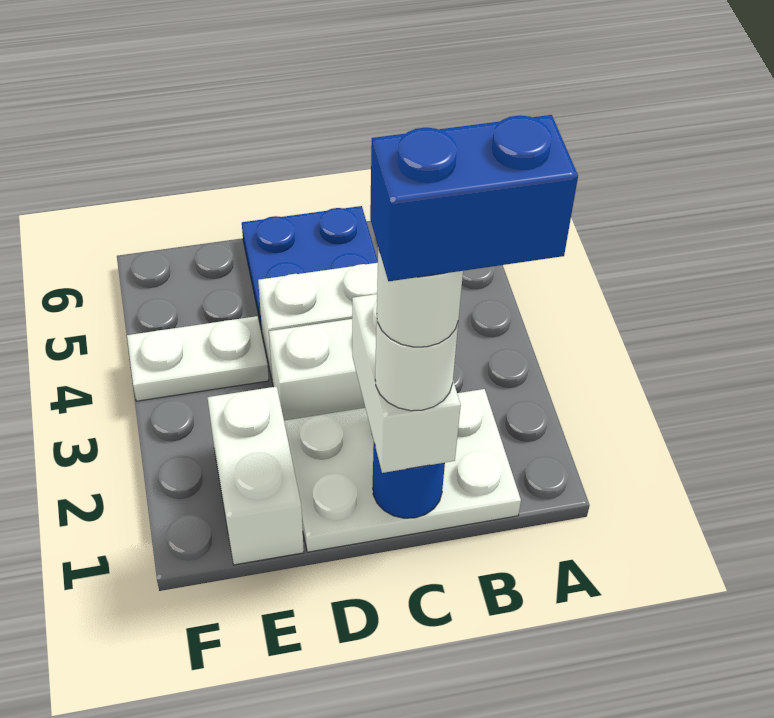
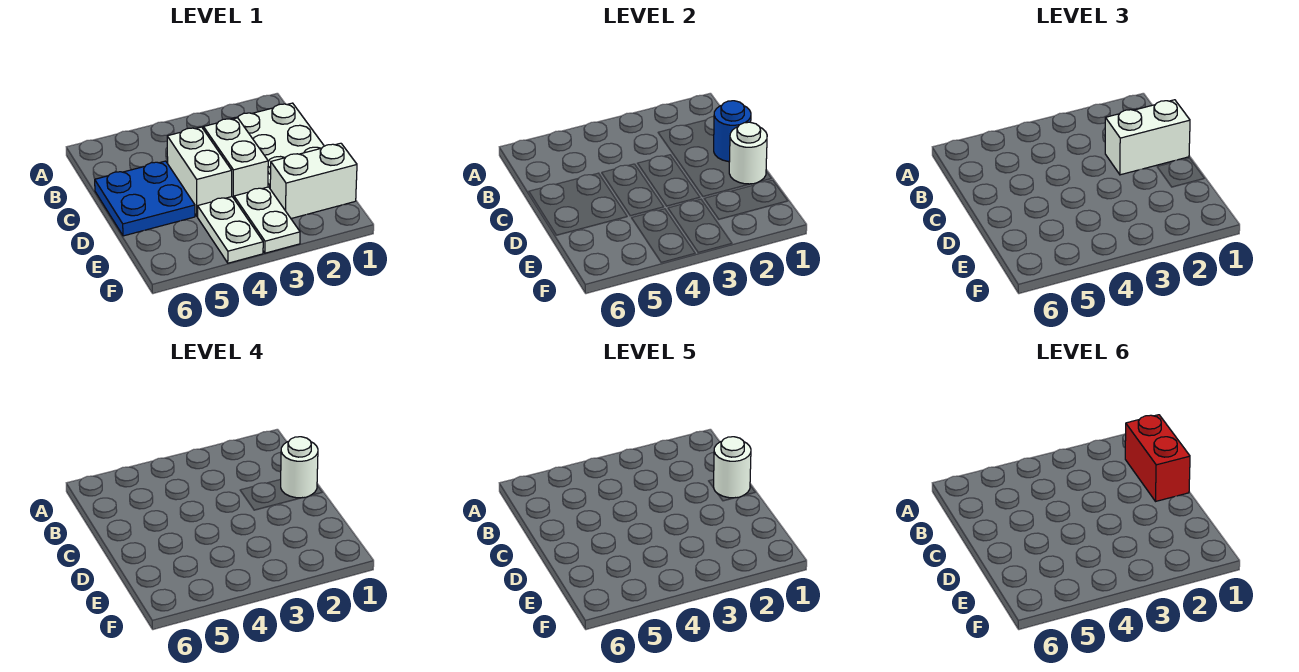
blue brick B1:C1 level 6 -> red brick B1:C1 level 6
none -> white round brick D1 level 2
none -> white plate E3:F3 level 1

